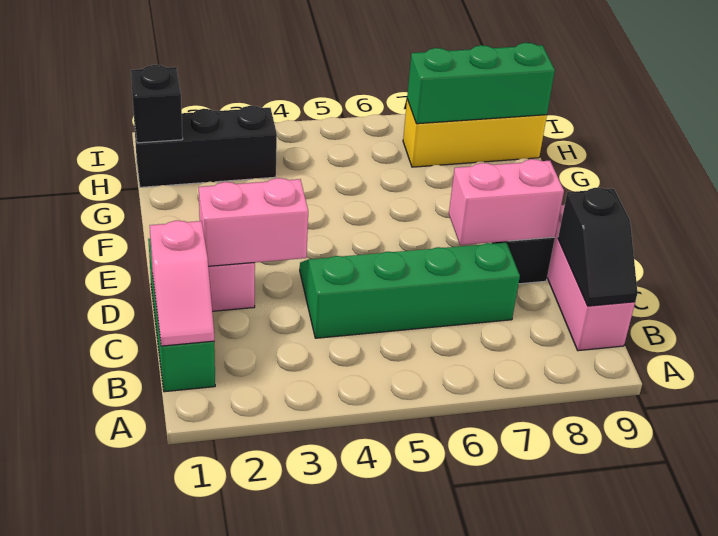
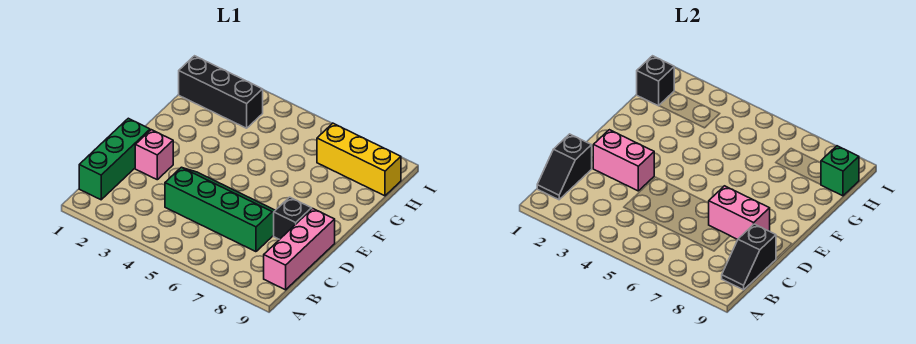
pink slope B1:C1 level 2 top C -> black slope B1:C1 level 2 top C
green brick H7:H9 level 2 -> green brick H9 level 2

